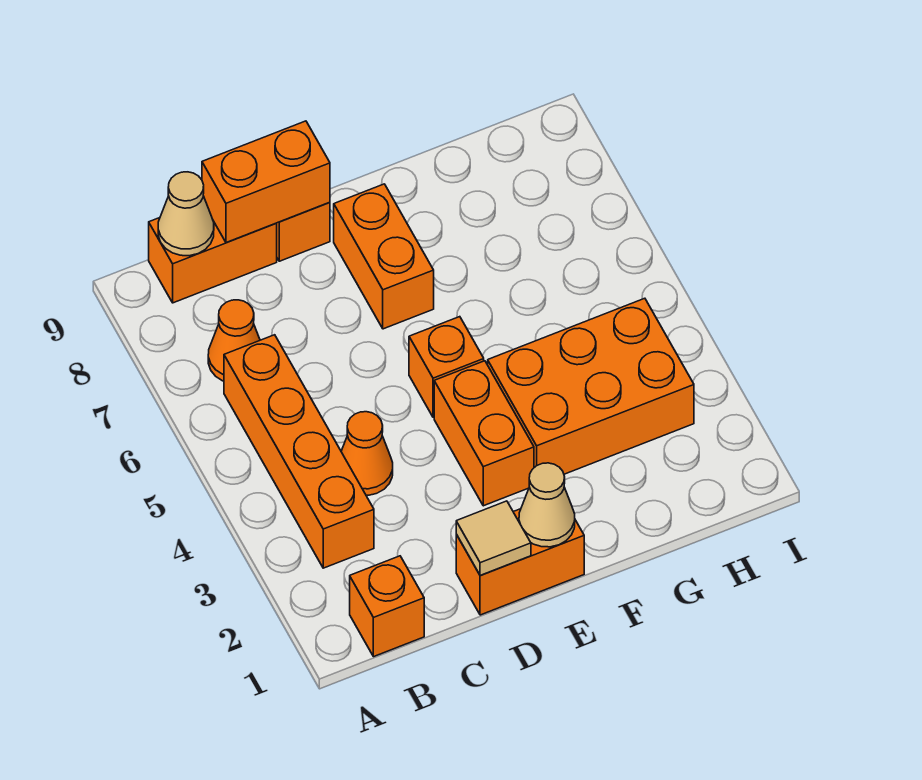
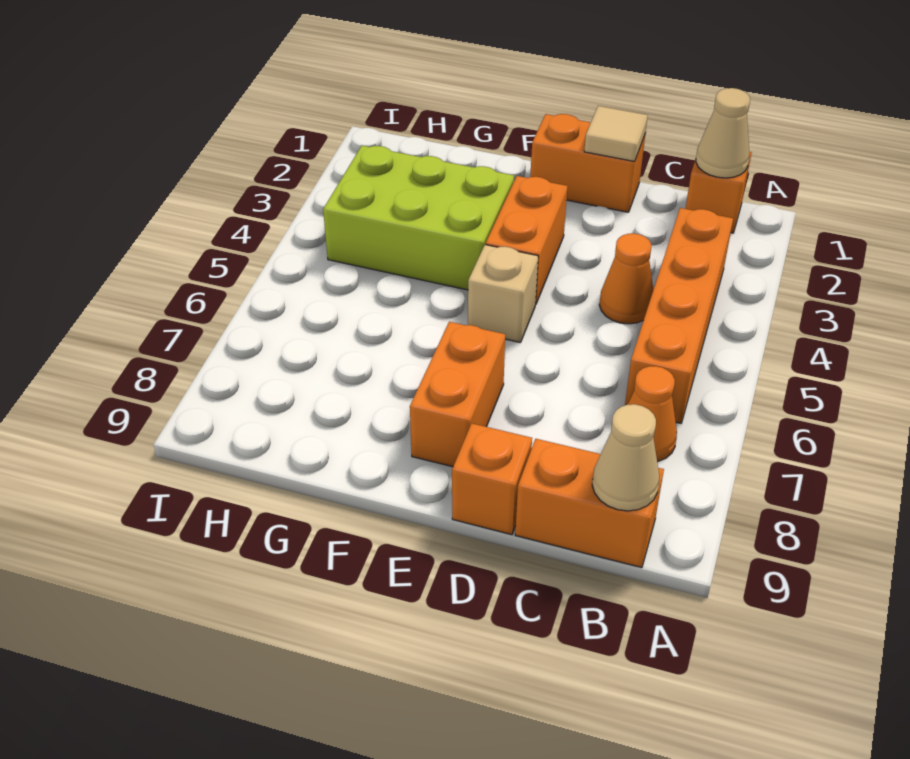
orange brick C9:D9 level 2 -> none
tan cone E1 level 2 -> tan cone B1 level 2
orange brick E5 level 1 -> tan brick E5 level 1
orange brick F3:H4 level 1 -> lime brick F3:H4 level 1

